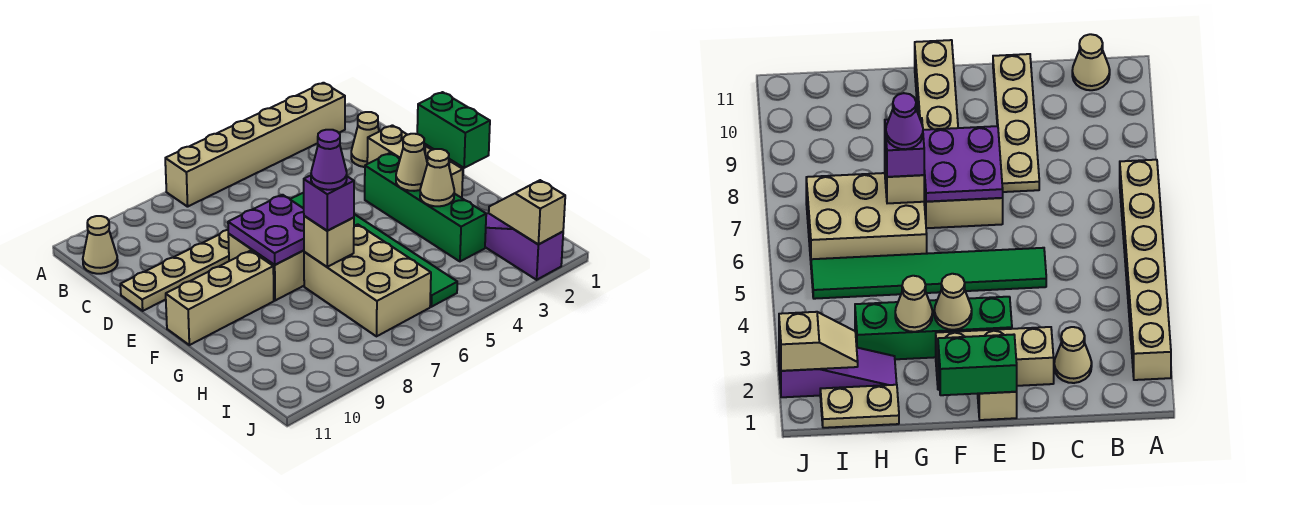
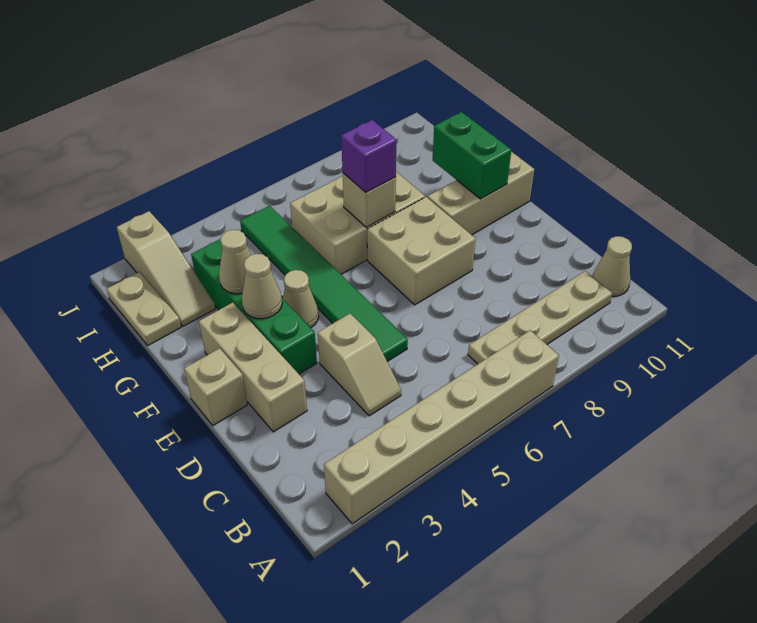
tan cone C2 level 1 -> tan cone F4 level 1
tan plate D8:D11 level 1 -> tan plate B7:B10 level 1
green brick E1:F1 level 2 -> green brick F10:G10 level 2
purple plate E7:F8 level 2 -> none
tan brick G6:I7 level 1 -> tan brick G6:H8 level 1
purple cone G7 level 4 -> none
purple slope H2:J2 level 1 top J -> tan slope H2:J2 level 1 top J
tan slope I2:J2 level 2 top J -> tan slope C4:D4 level 1 top D

